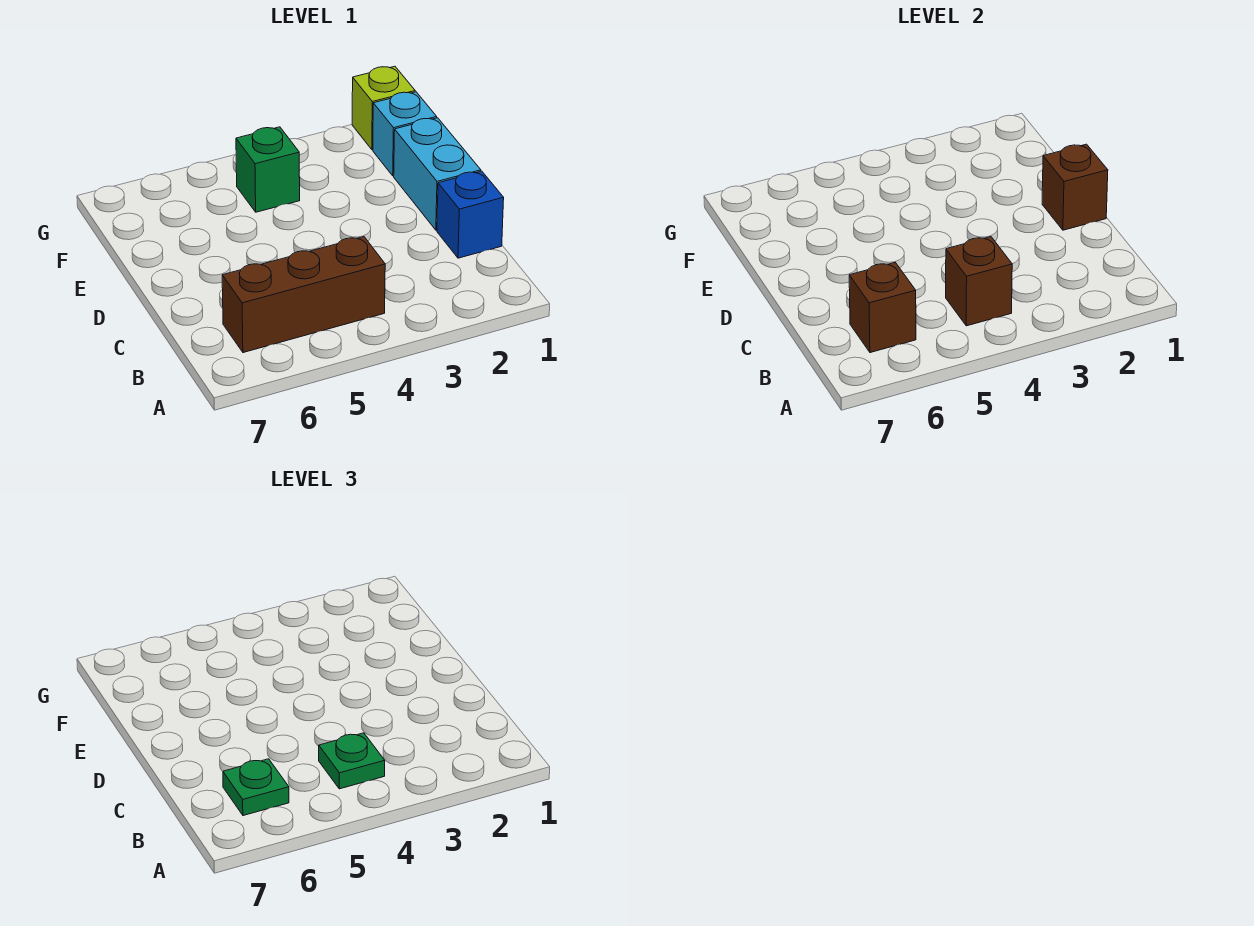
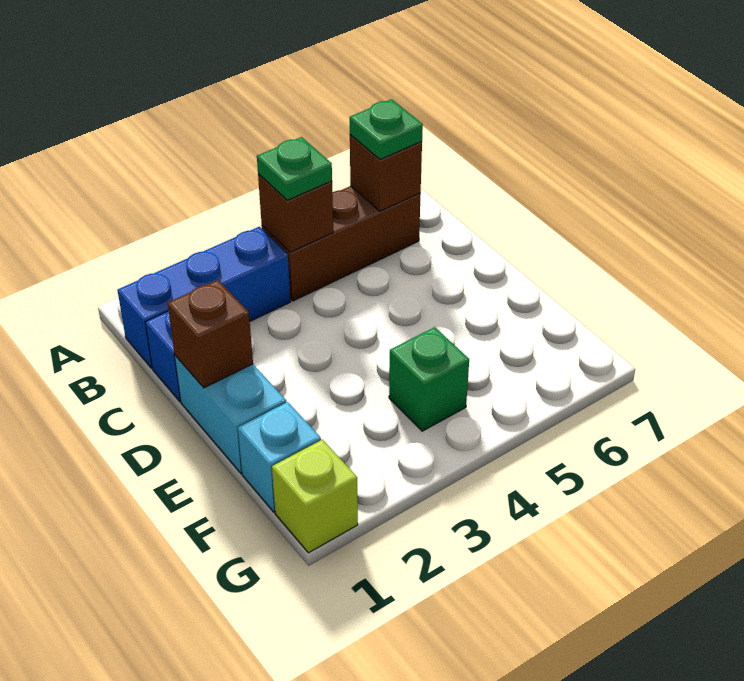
none -> blue brick B1:B3 level 1

